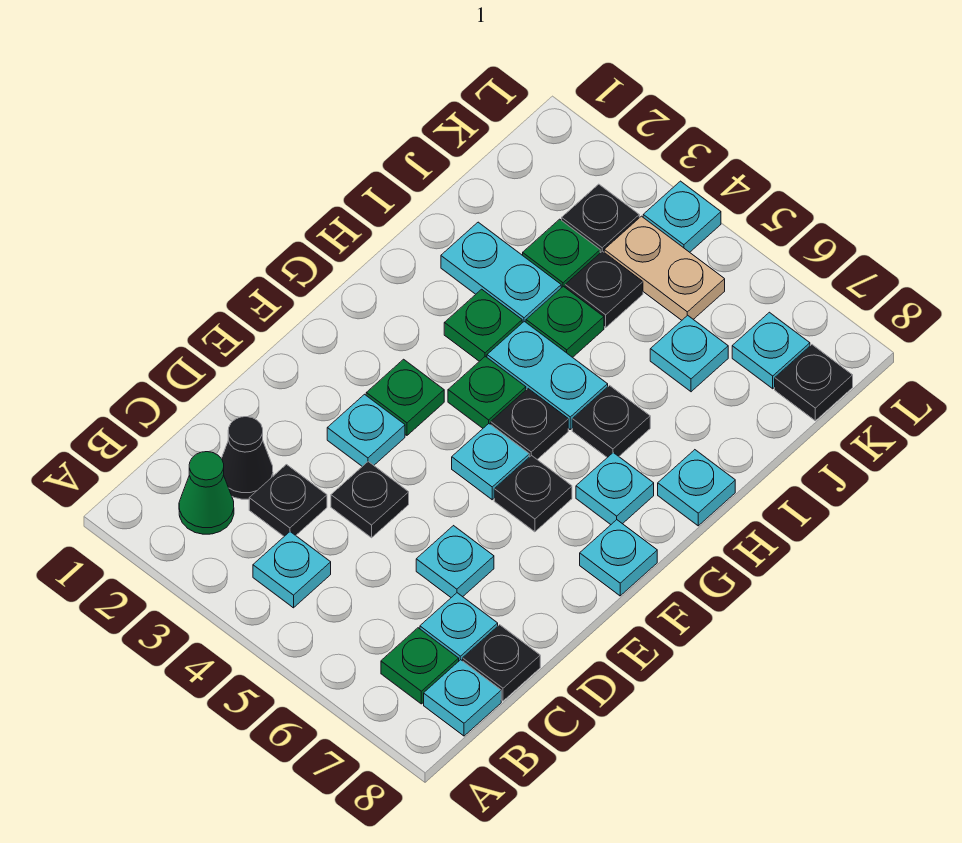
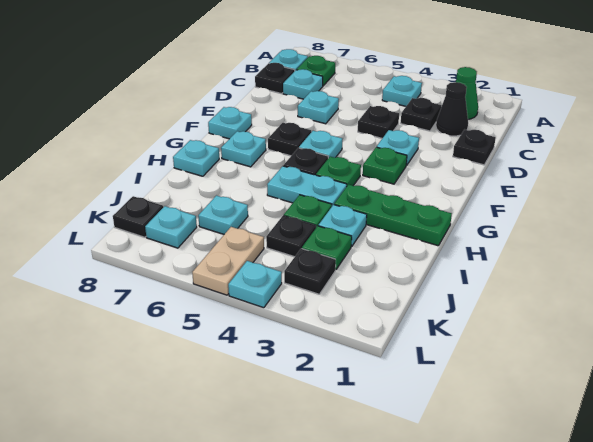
green plate H3 level 1 -> green plate H1:H3 level 1
black plate H6 level 1 -> black plate D1 level 1
cyan plate I2:I3 level 1 -> cyan plate I3 level 1
tan plate K4:K5 level 1 -> tan plate K5:L5 level 1

